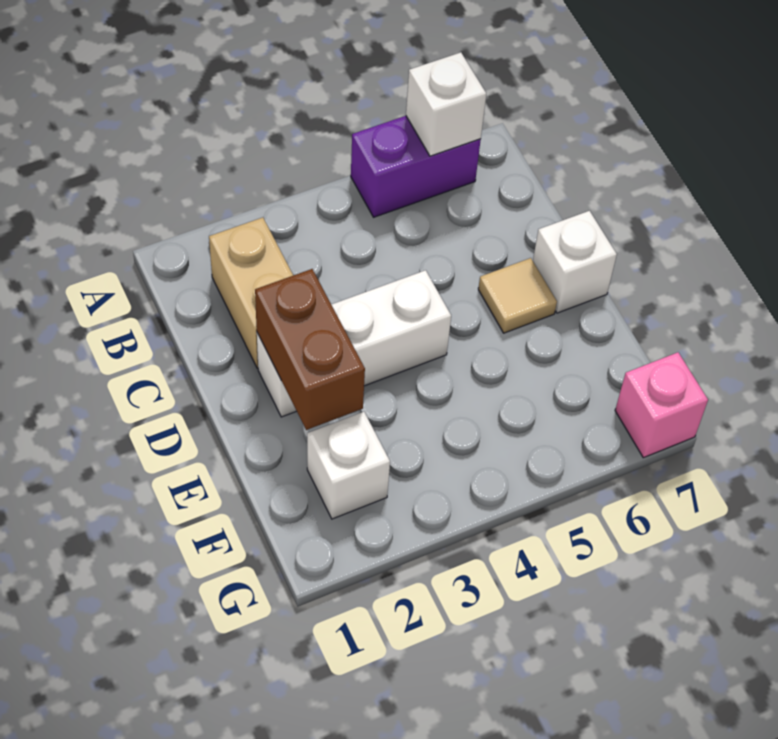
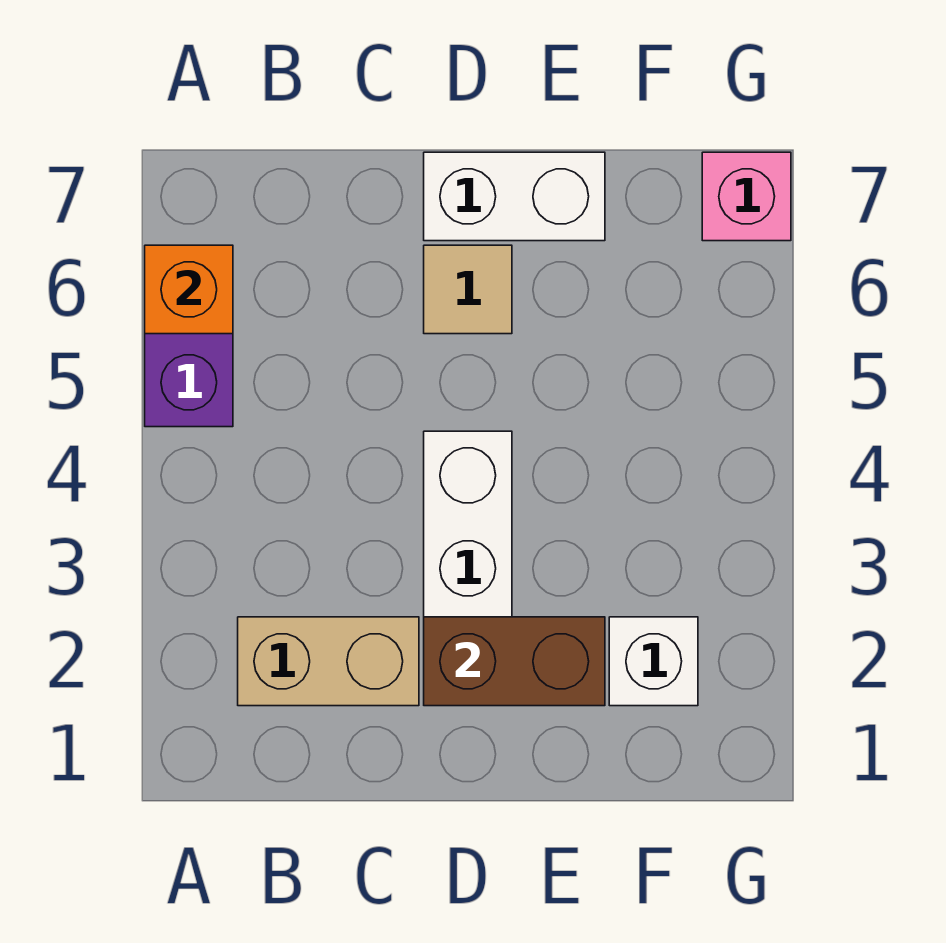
white brick A6 level 2 -> orange brick A6 level 2
white brick D7 level 1 -> white brick D7:E7 level 1

